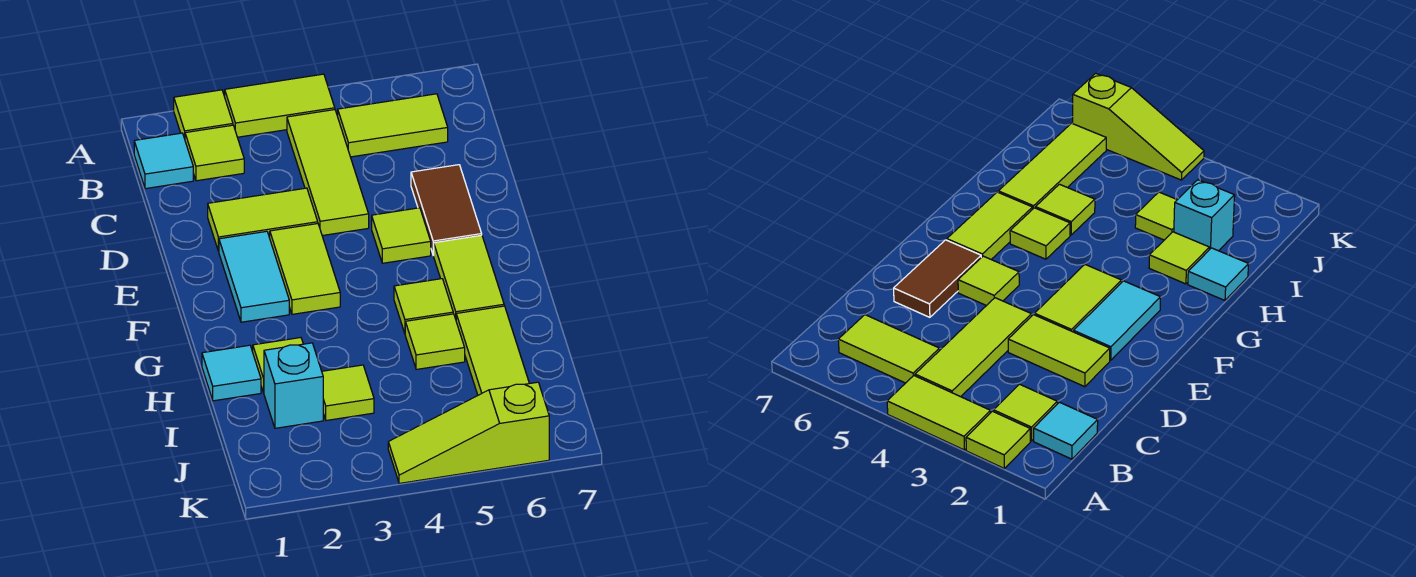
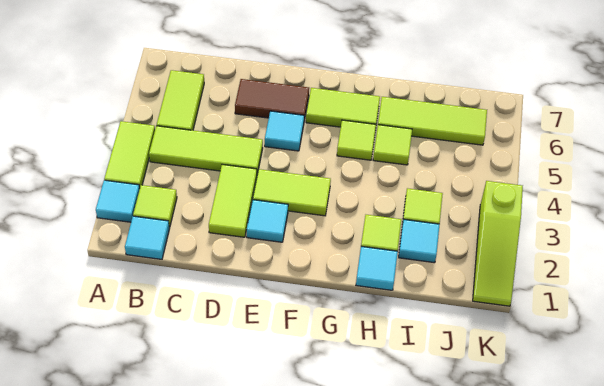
lime tile A2 level 1 -> cyan tile A2 level 1
cyan tile E2:F2 level 1 -> cyan tile E2 level 1
lime tile E5 level 1 -> cyan tile E5 level 1
cyan brick I2 level 1 -> cyan tile I2 level 1
lime slope K4:K6 level 1 top 6 -> lime slope K1:K3 level 1 top 3

